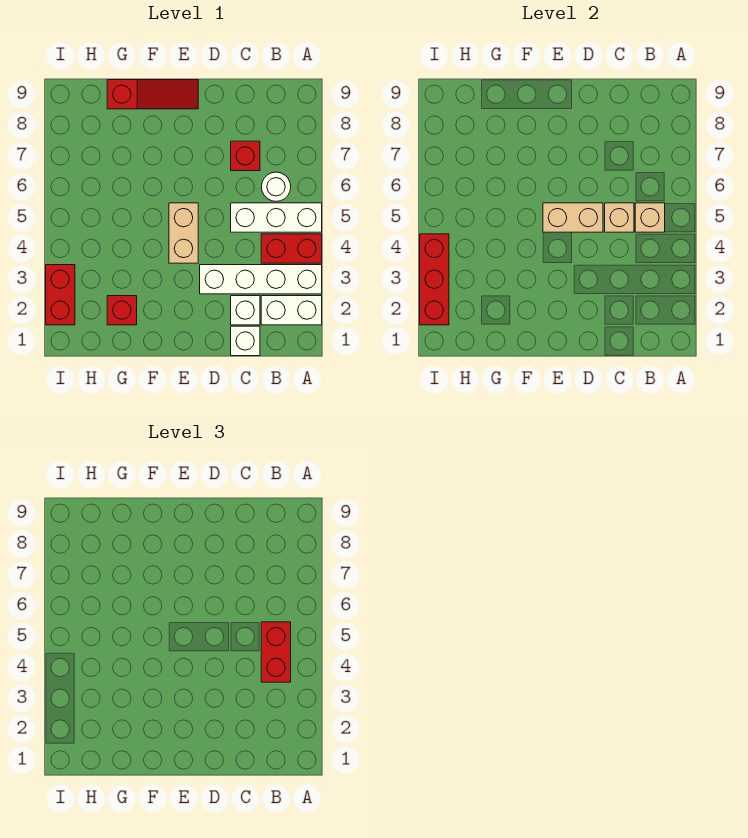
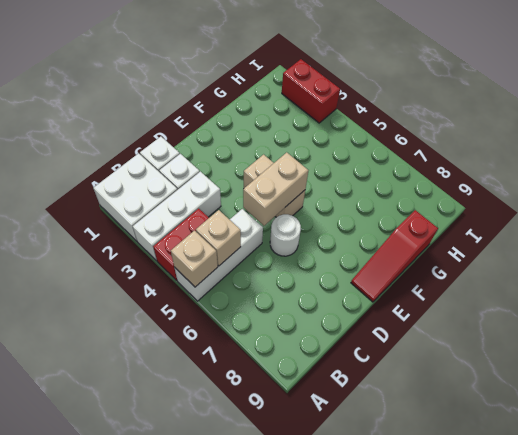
white brick A2:B2 level 1 -> white brick A1:B2 level 1
white brick A3:D3 level 1 -> white brick A3:C3 level 1
red brick B4:B5 level 3 -> none
white round brick B6 level 1 -> white round brick D6 level 1
tan brick C5 level 2 -> tan brick A5 level 2
red brick C7 level 1 -> none
red brick G2 level 1 -> none
red brick I2:I4 level 2 -> none

